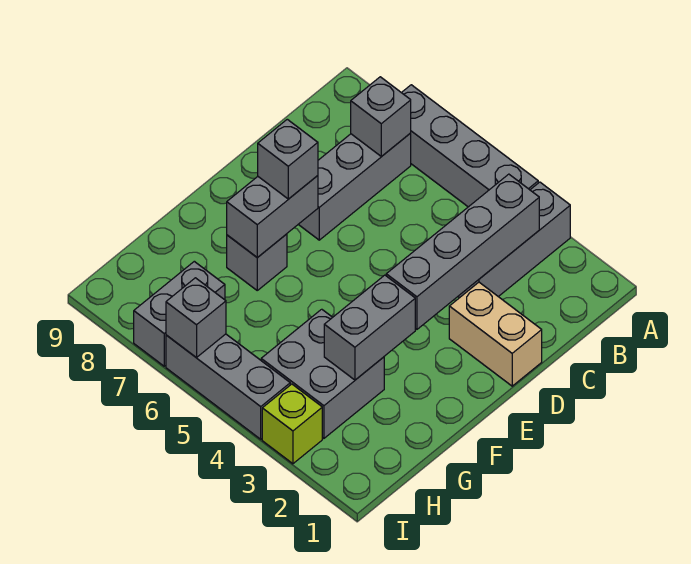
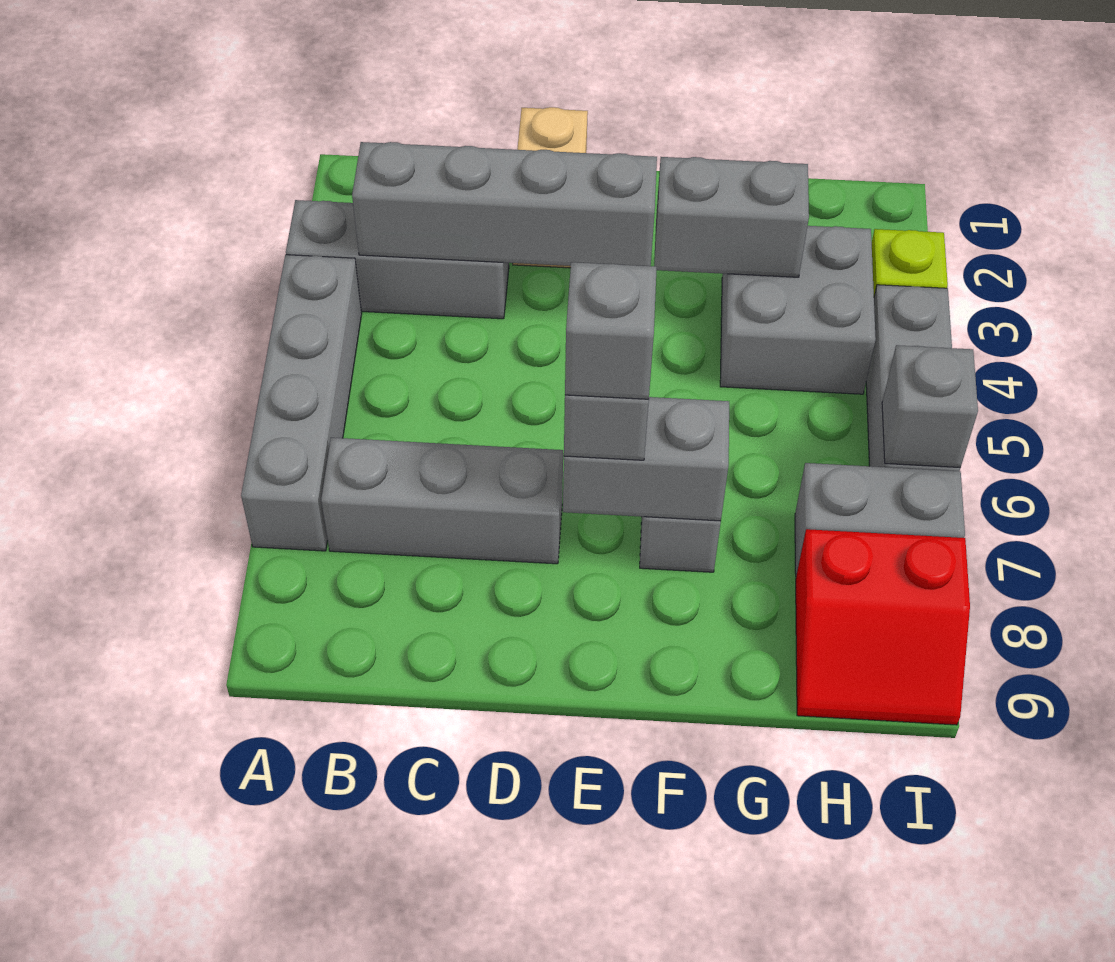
grey brick B7 level 2 -> grey brick E7 level 4
none -> red slope H8:I9 level 1 top 8

